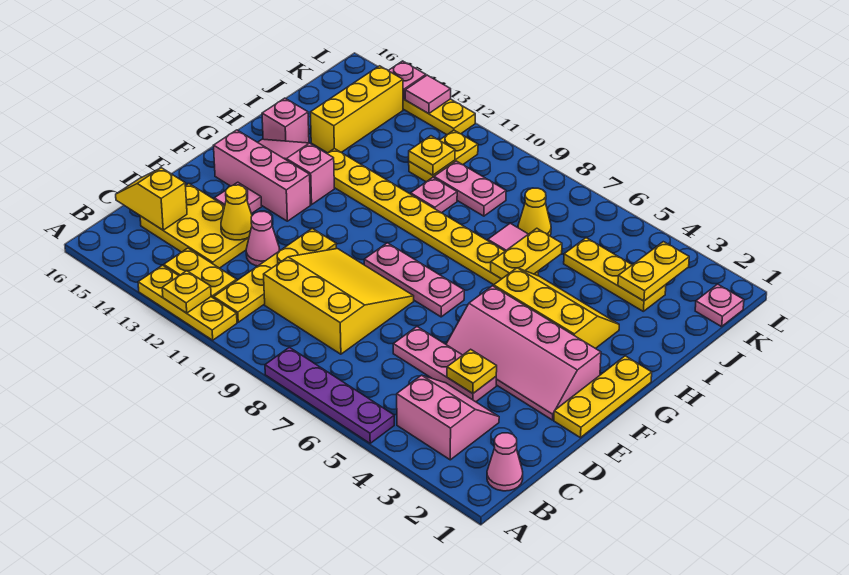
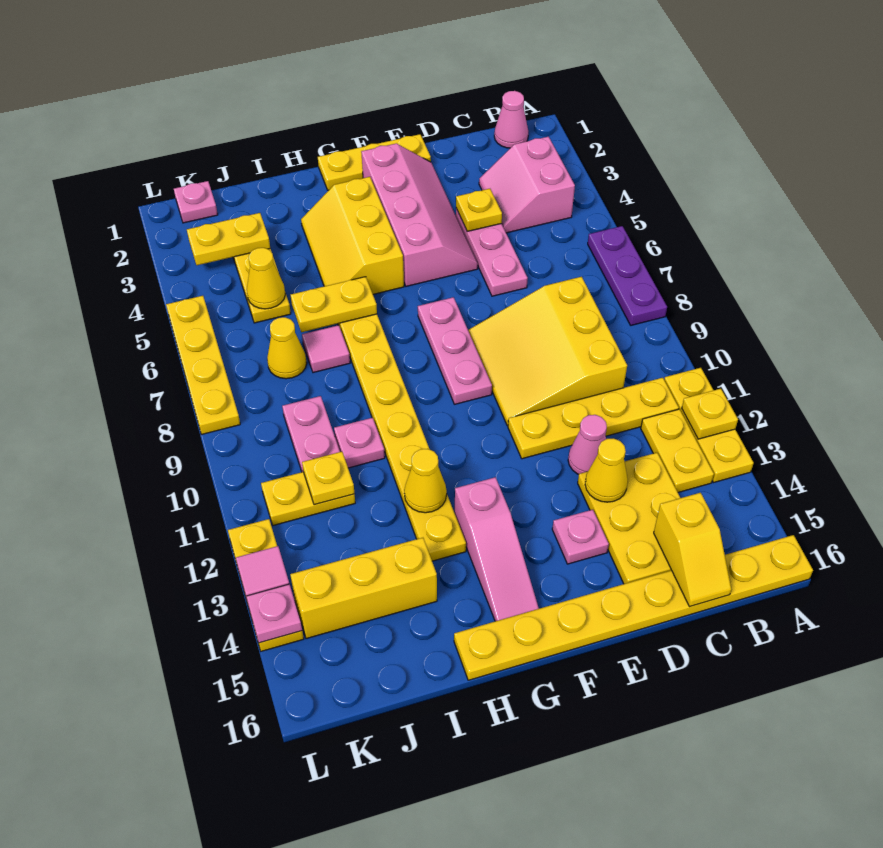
purple plate A5:A8 level 1 -> purple plate A6:A8 level 1
none -> yellow plate A16:H16 level 1
pink brick F13:F15 level 1 -> none
none -> yellow cone H12 level 2
pink brick H15 level 1 -> none
none -> yellow cone J5 level 2
none -> yellow plate L5:L8 level 1

